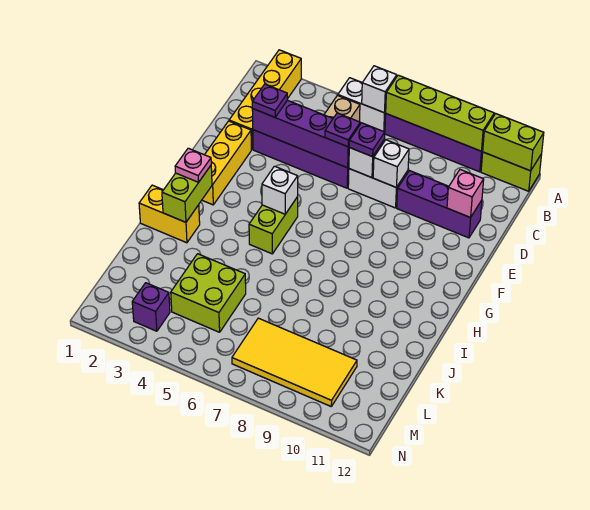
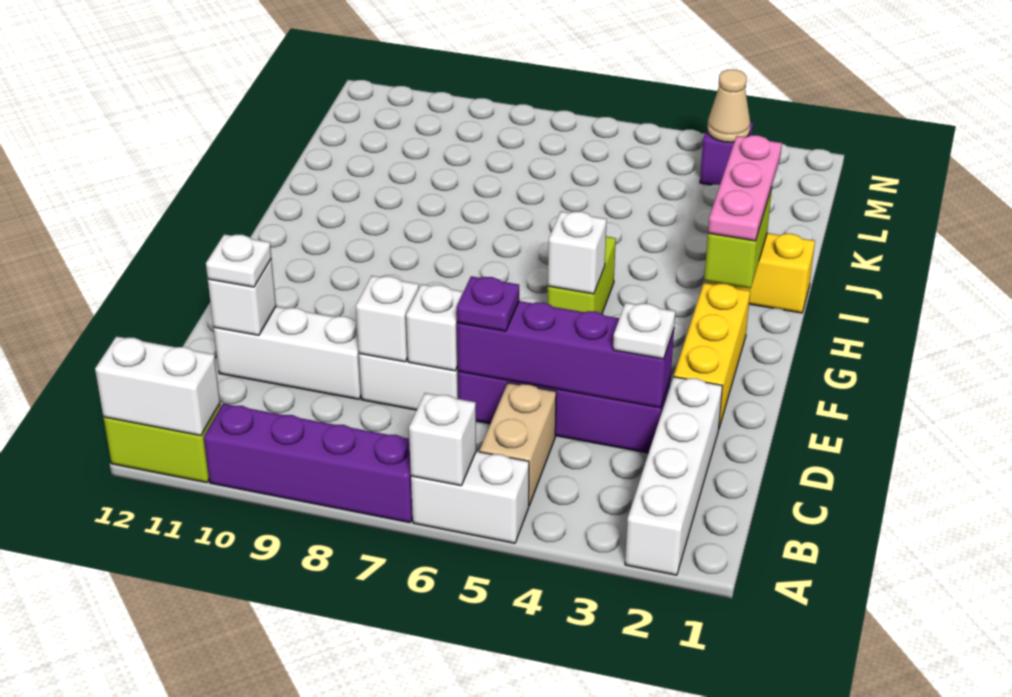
yellow brick A2:D2 level 1 -> white brick A2:D2 level 1
lime brick A7:A10 level 2 -> none
lime brick A11:A12 level 2 -> white brick A11:A12 level 2
purple plate D3 level 3 -> white plate D3 level 3
purple plate D7 level 3 -> none
purple brick D9:D11 level 1 -> white brick D9:D11 level 1
pink brick D11 level 2 -> white brick D11 level 2
none -> white plate D11 level 3
pink plate H2 level 3 -> pink plate H2:J2 level 3
lime brick K4:L5 level 1 -> none
yellow tile L7:M10 level 1 -> none
none -> tan cone M3 level 2

